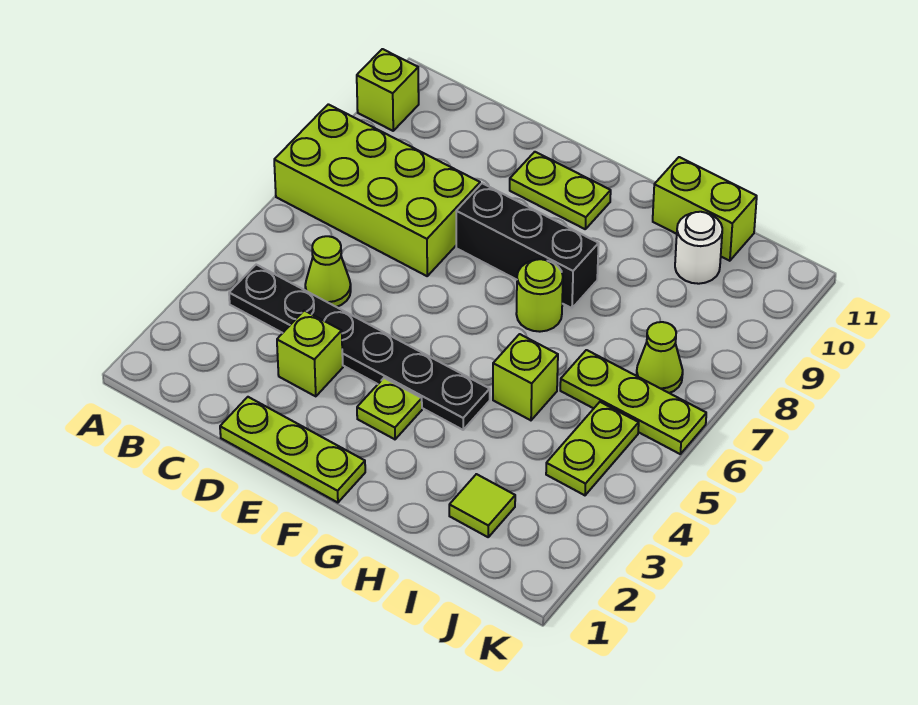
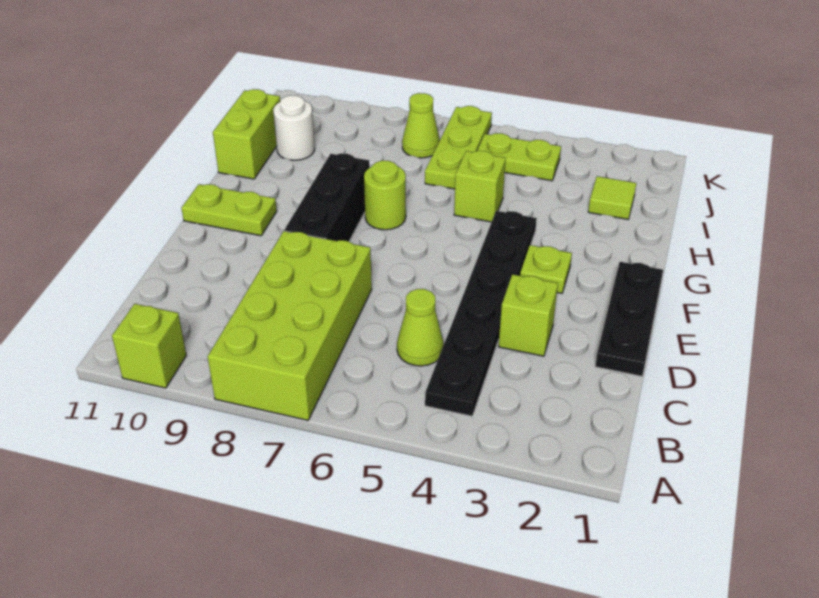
lime plate D1:F1 level 1 -> black plate D1:F1 level 1
lime plate E10:F10 level 1 -> lime plate F10:F11 level 1

